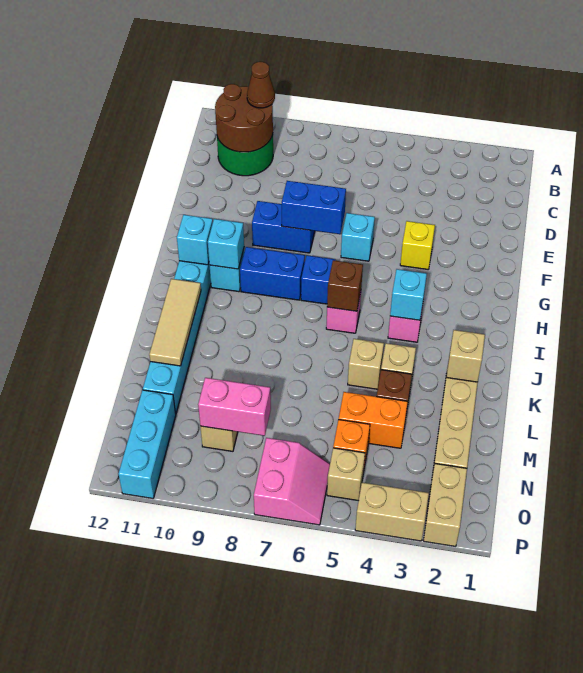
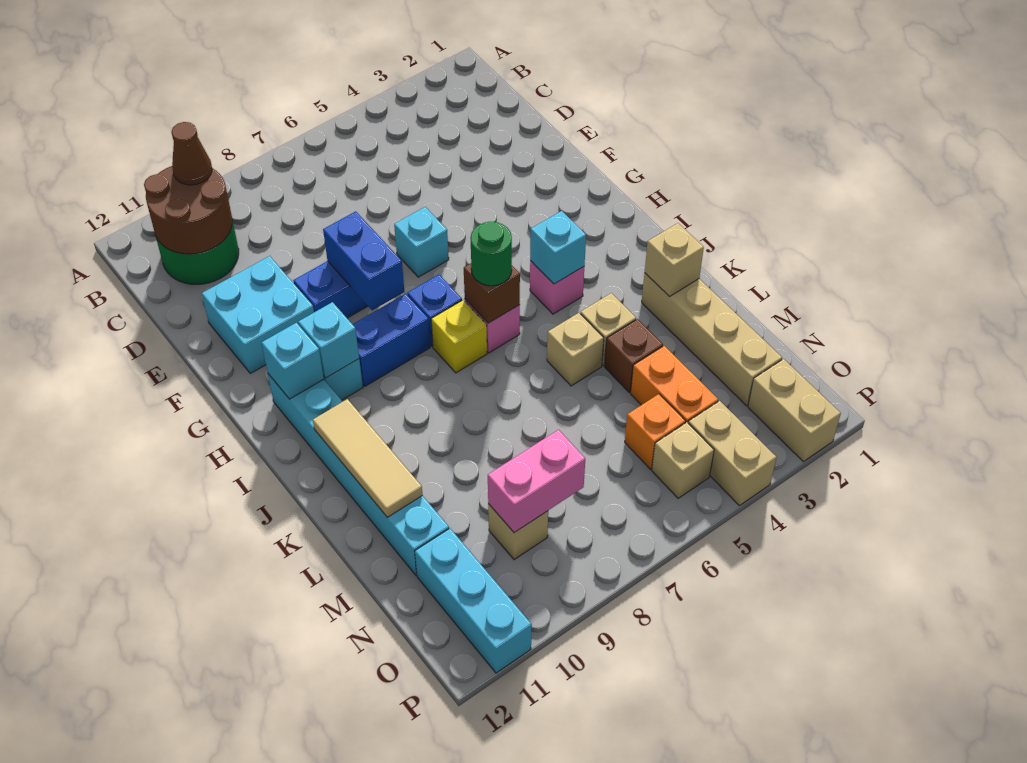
none -> cyan brick E10:F11 level 1
yellow brick F4 level 1 -> yellow brick I7 level 1
blue brick F7:F8 level 2 -> blue brick F8:G8 level 2
none -> green round brick I6 level 3
orange brick M4:M5 level 1 -> orange brick M4:N4 level 1
pink slope O6:P7 level 1 top 7 -> none
tan brick P3:P4 level 1 -> tan brick O4:P4 level 1

